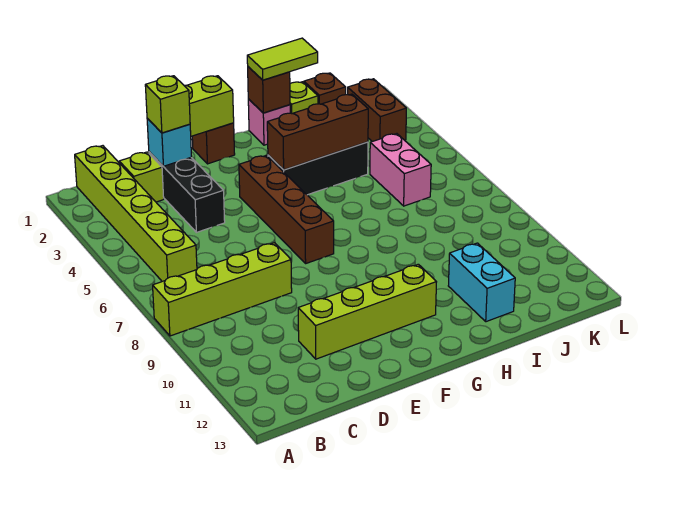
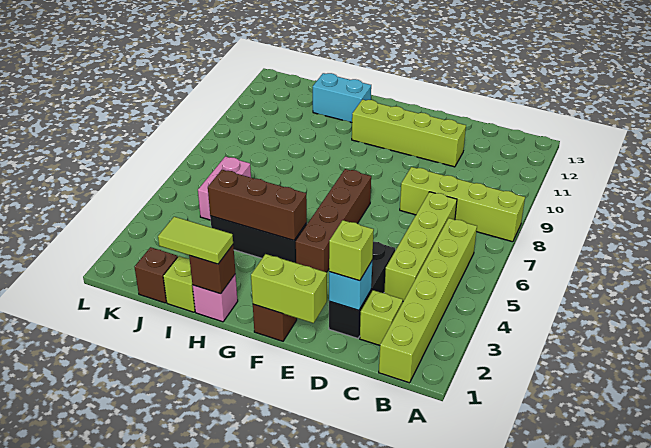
none -> lime brick C4:C7 level 1
cyan brick I11:I12 level 1 -> cyan brick H12:I12 level 1
brown brick K2:K3 level 1 -> none

